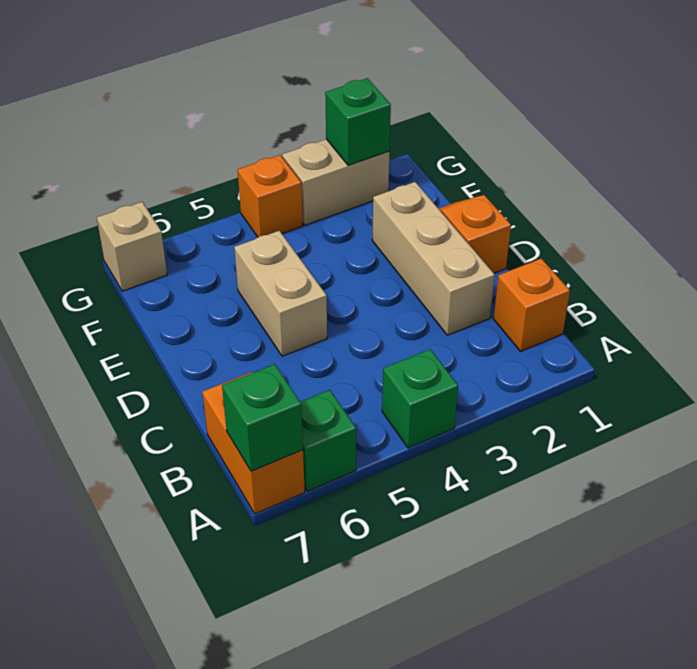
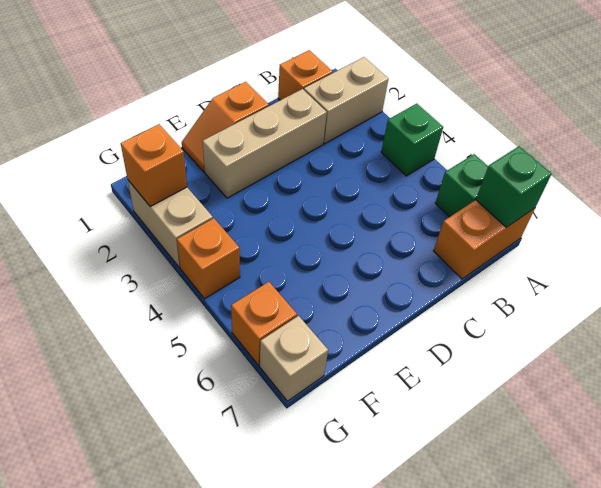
tan brick D5:E5 level 1 -> tan brick A2:B2 level 1
green brick G2 level 2 -> orange brick G2 level 2
none -> orange brick G6 level 1

